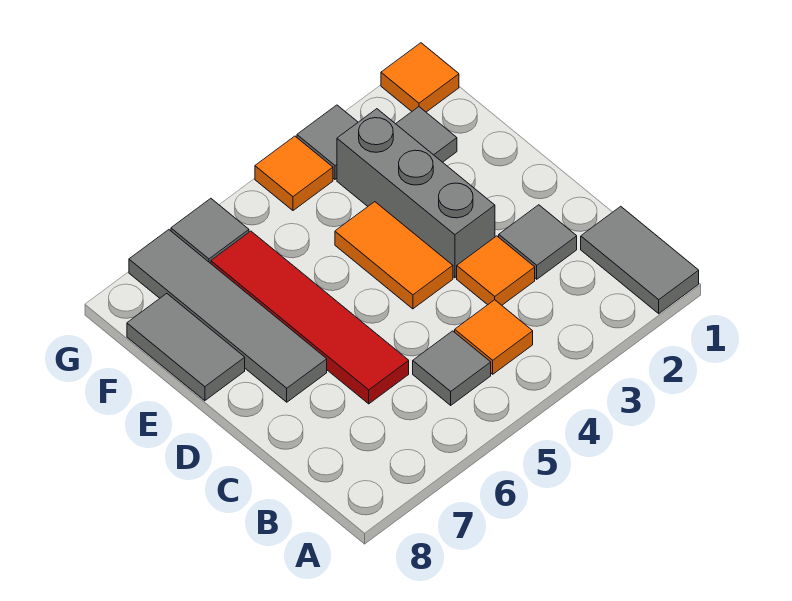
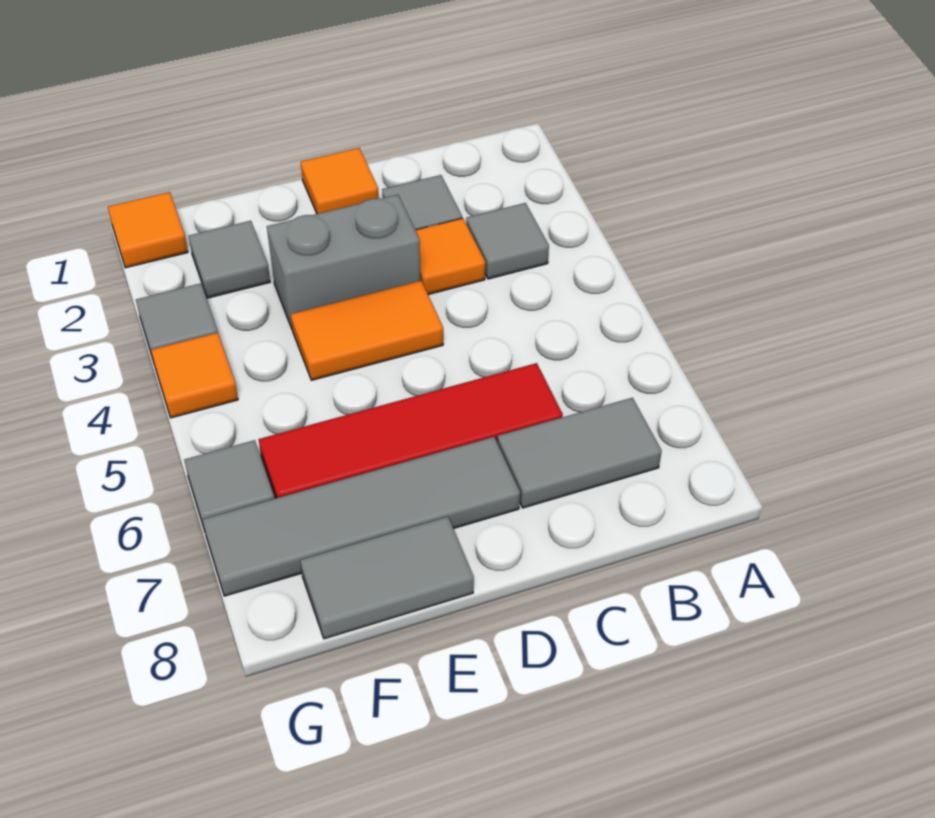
grey tile A1:B1 level 1 -> grey tile B7:C7 level 1
orange tile B4 level 1 -> orange tile D1 level 1
grey tile B5 level 1 -> grey tile B3 level 1
grey brick D3:F3 level 1 -> grey brick D3:E3 level 1

